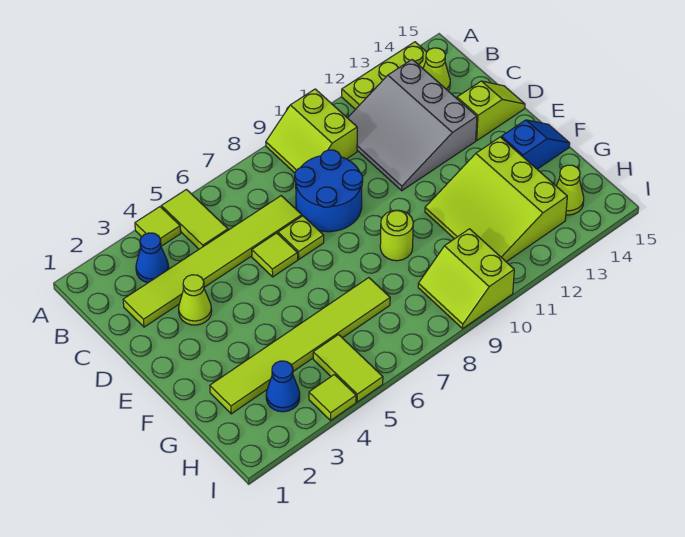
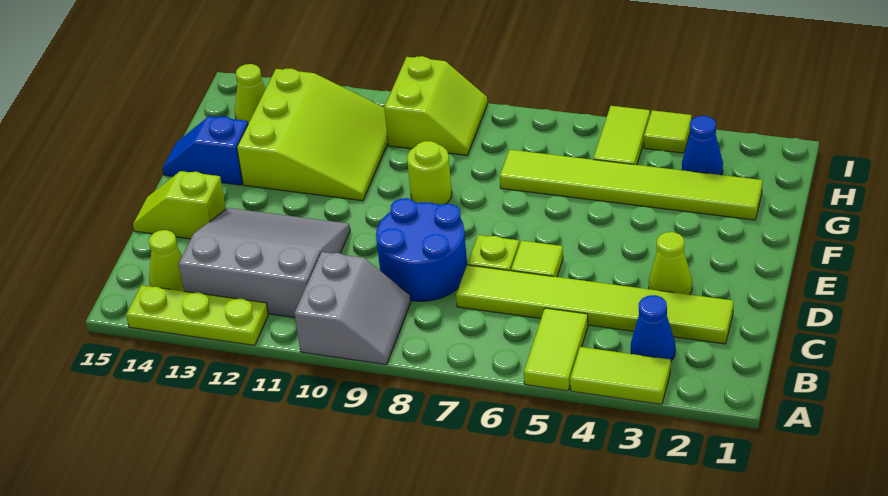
lime tile A4 level 1 -> lime tile A3:A4 level 1
lime slope A9:B10 level 1 top 10 -> grey slope A9:B10 level 1 top 10
grey slope B11:D13 level 1 top 13 -> grey slope B11:D13 level 1 top B

